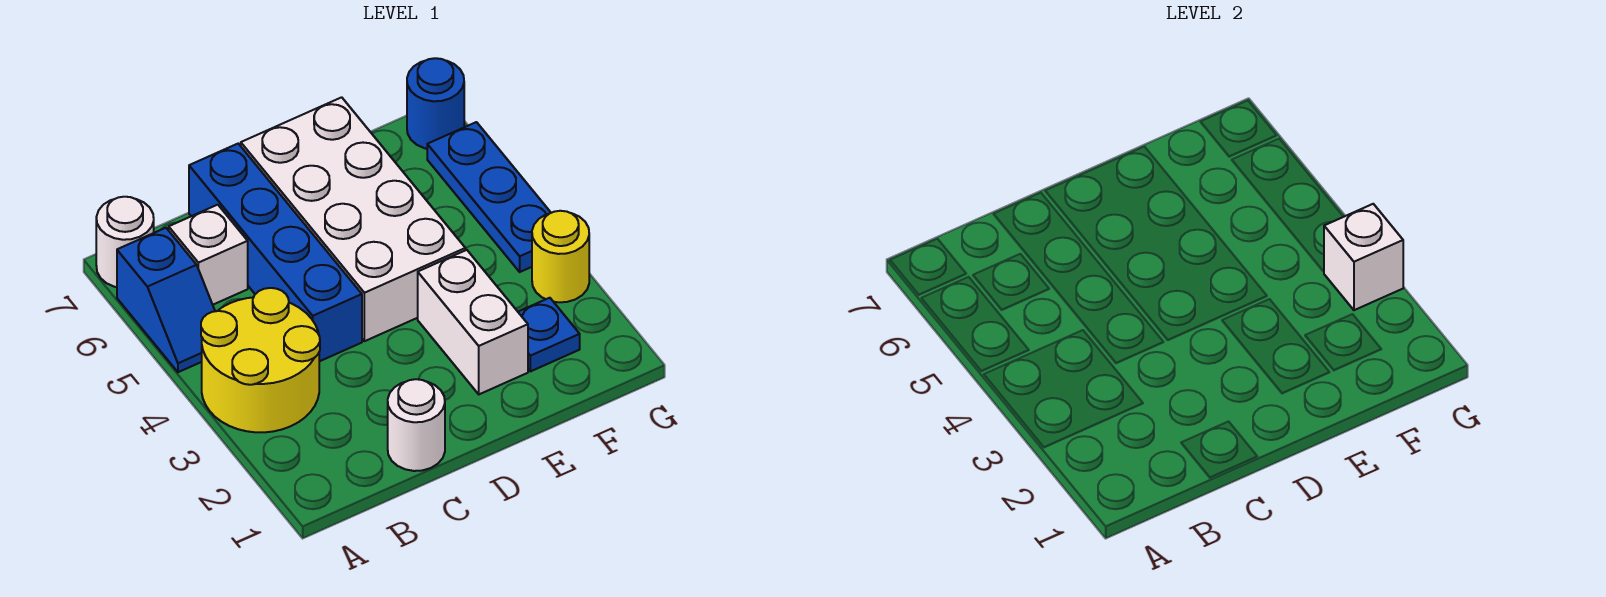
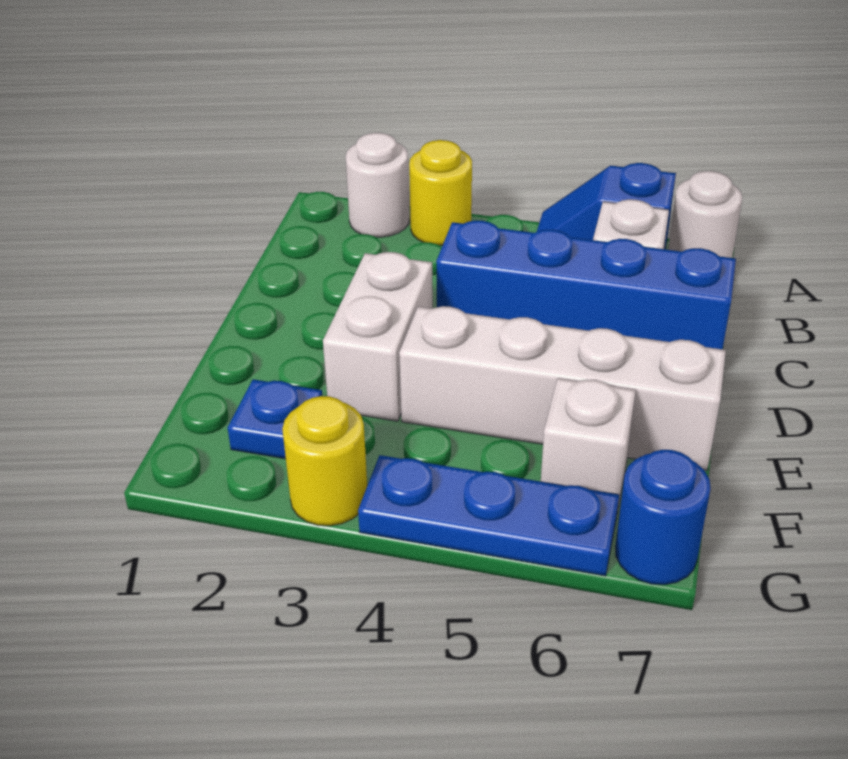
yellow round brick A3:B4 level 1 -> yellow round brick A3 level 1
white round brick C1 level 1 -> white round brick A2 level 1
white brick D4:E7 level 1 -> white brick E4:E7 level 1
white brick E2:E3 level 1 -> white brick D3:E3 level 1
white brick G3 level 2 -> white brick F6 level 1

